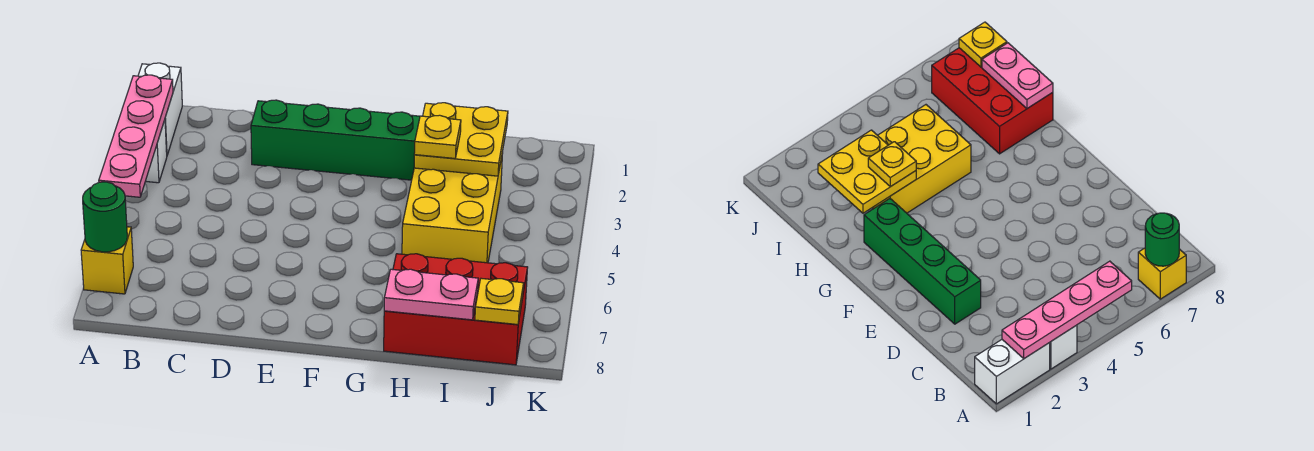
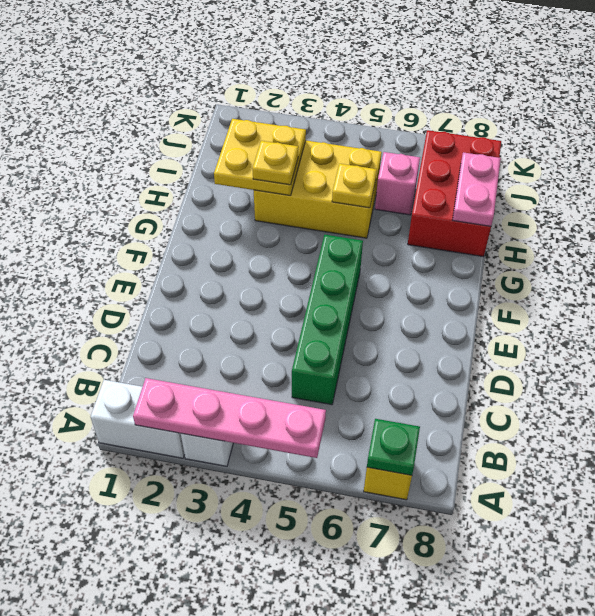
green round brick A7 level 2 -> green plate A7 level 2
green brick D2:G2 level 1 -> green brick C5:F5 level 1
none -> pink brick I6 level 1
yellow plate J8 level 2 -> yellow plate H5 level 2

